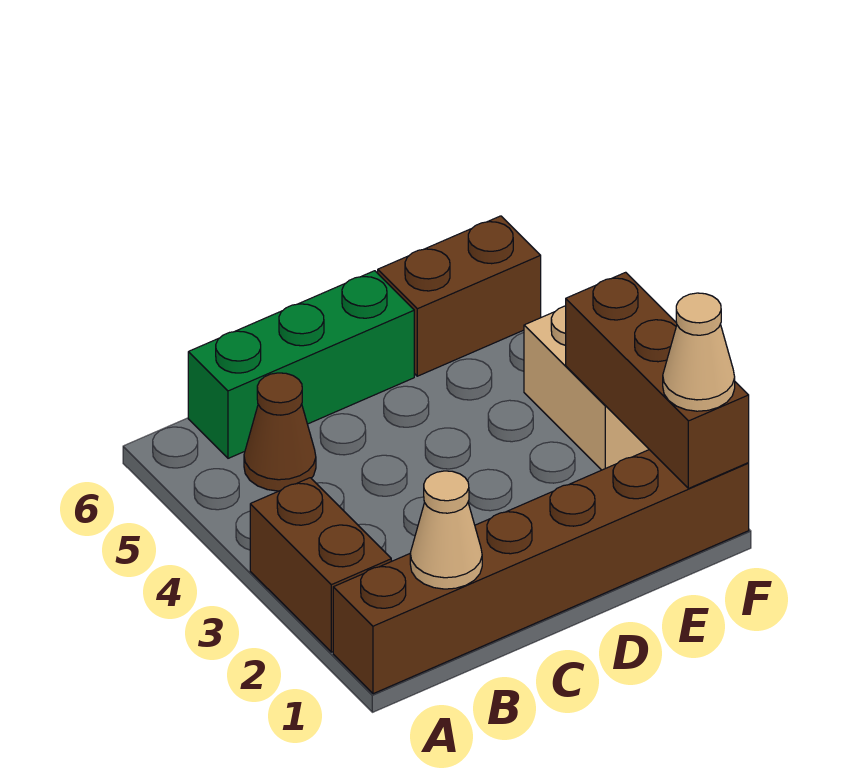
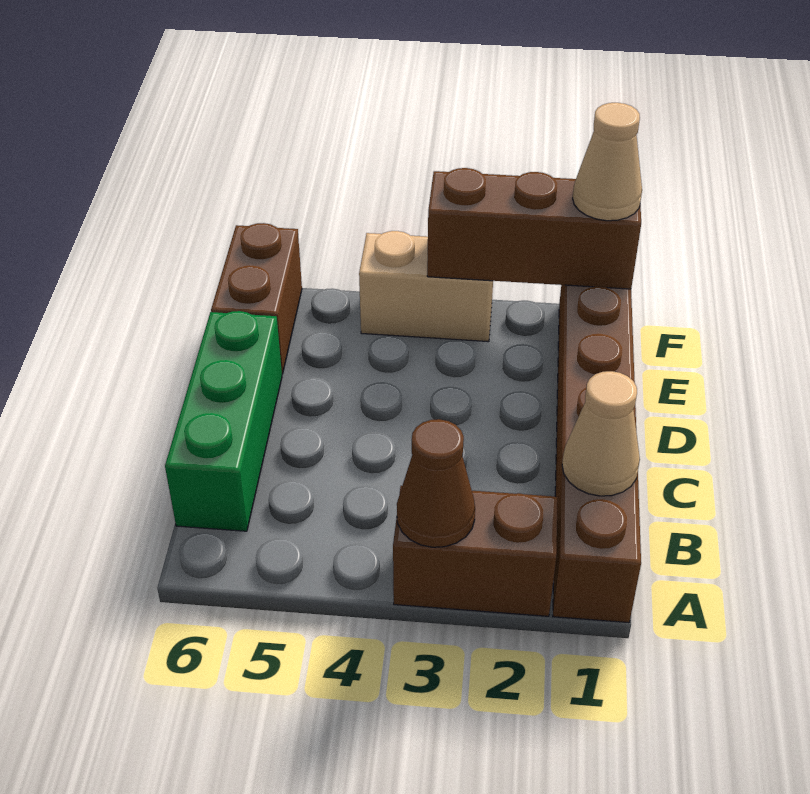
brown cone B5 level 1 -> brown cone A3 level 2

